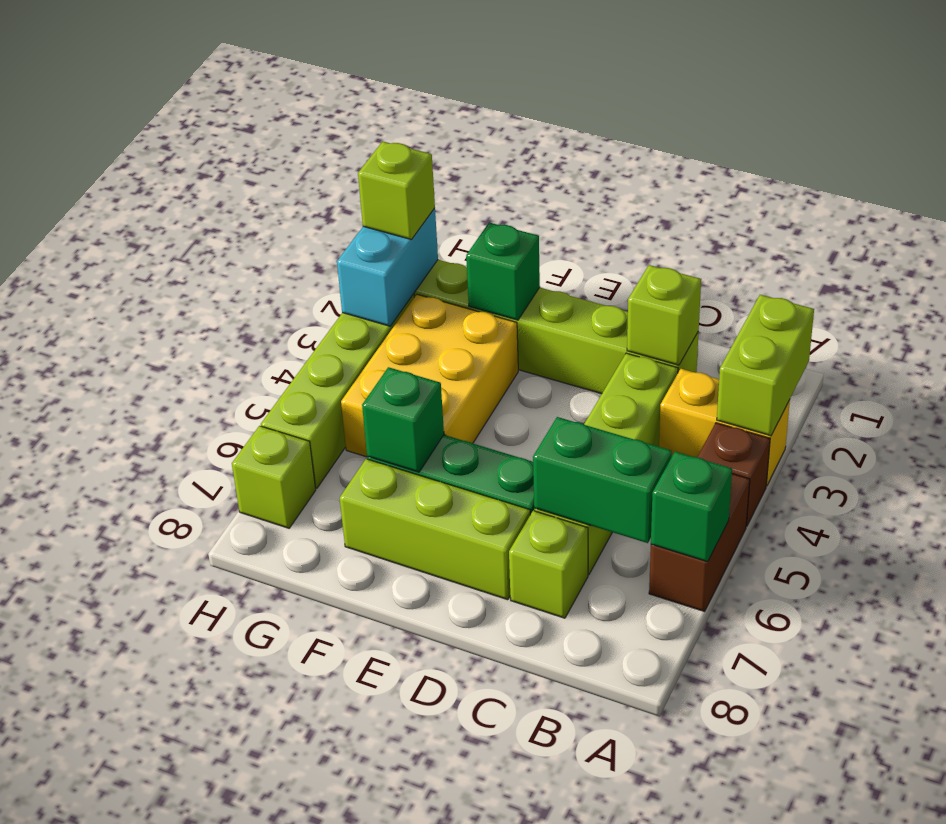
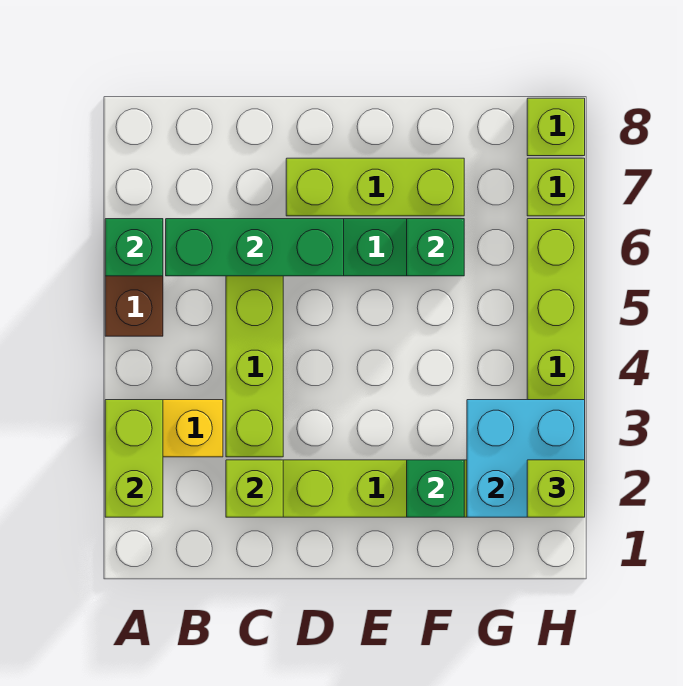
brown brick A4 level 1 -> none
green brick B6:C6 level 2 -> green brick B6:D6 level 2
lime brick C7 level 1 -> lime brick H8 level 1
yellow brick F3:G5 level 1 -> none
cyan brick H2:H3 level 2 -> cyan brick G2:H3 level 2

